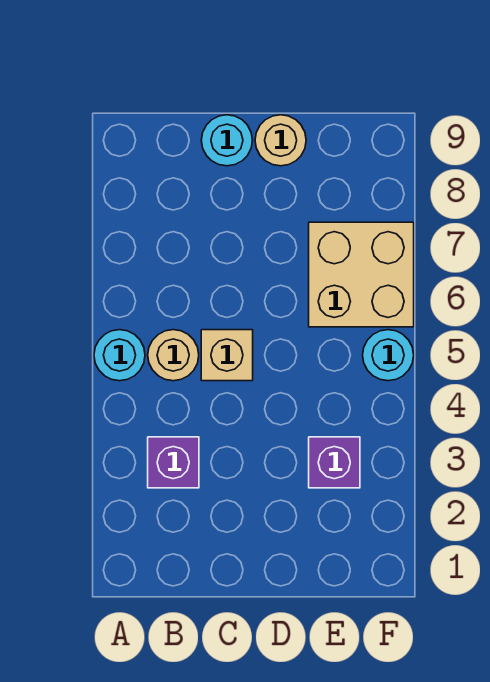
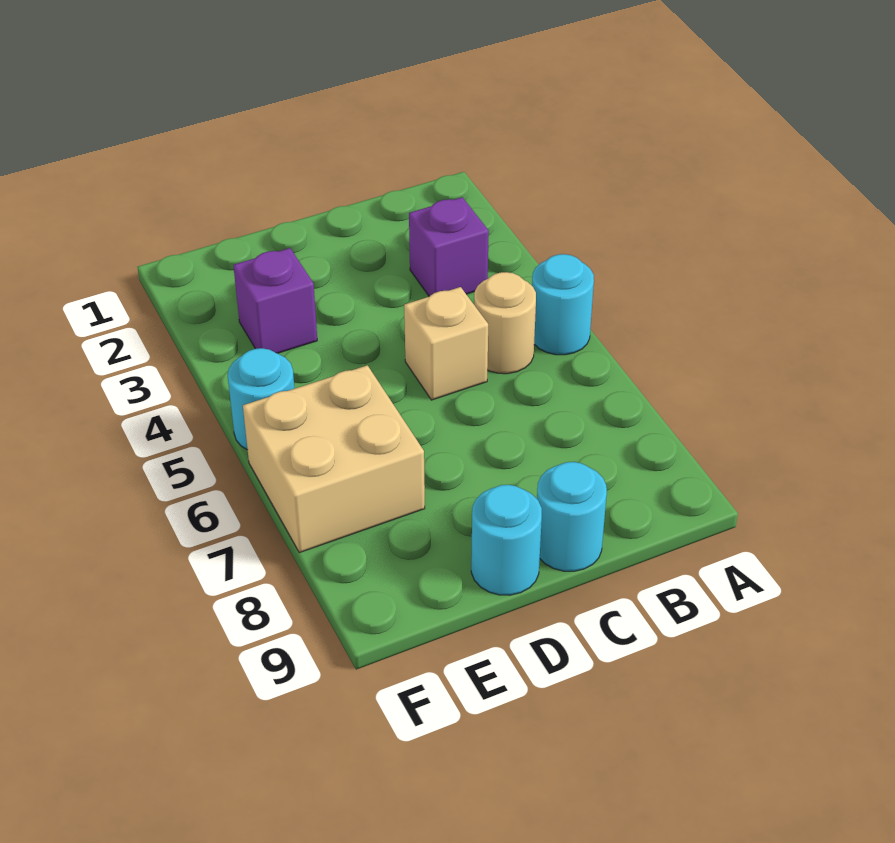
tan round brick D9 level 1 -> cyan round brick D9 level 1

